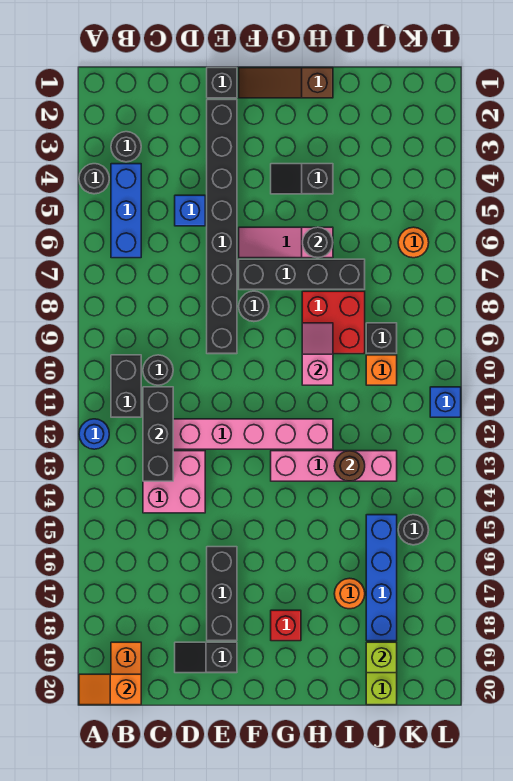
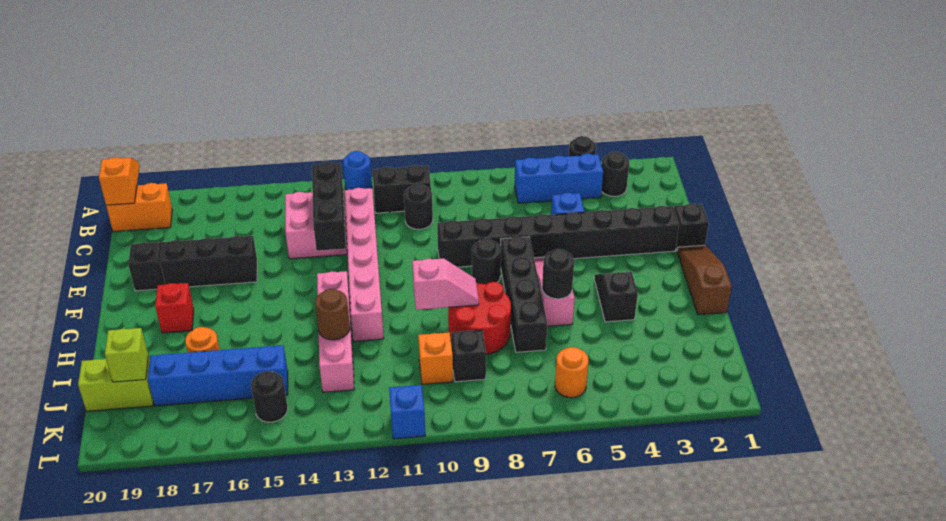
black brick C11:C13 level 2 -> black brick C13:E13 level 2
red brick H8:I9 level 1 -> red round brick H8:I9 level 1

